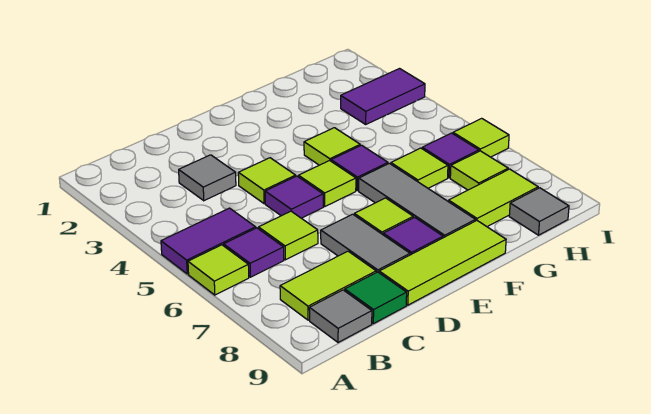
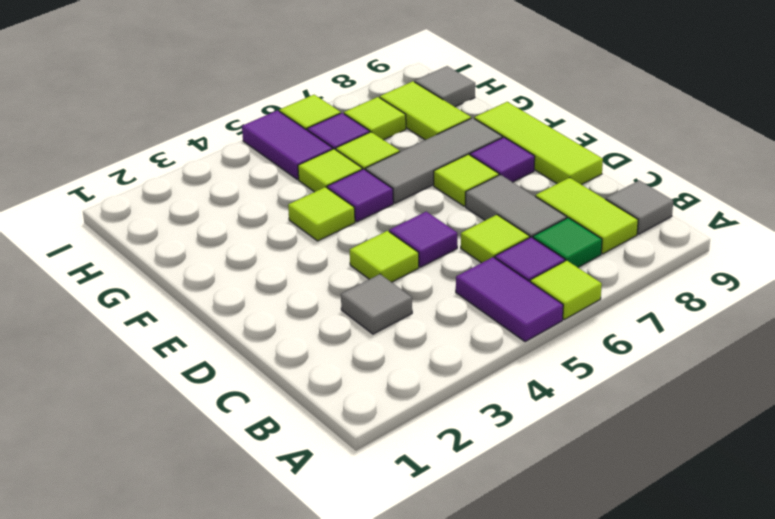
green tile C9 level 1 -> green tile B7 level 1
grey tile D7:D8 level 1 -> grey tile C7:D7 level 1
lime tile E5 level 1 -> lime tile G5 level 1
purple tile H3:I3 level 1 -> purple tile H5:I5 level 1

